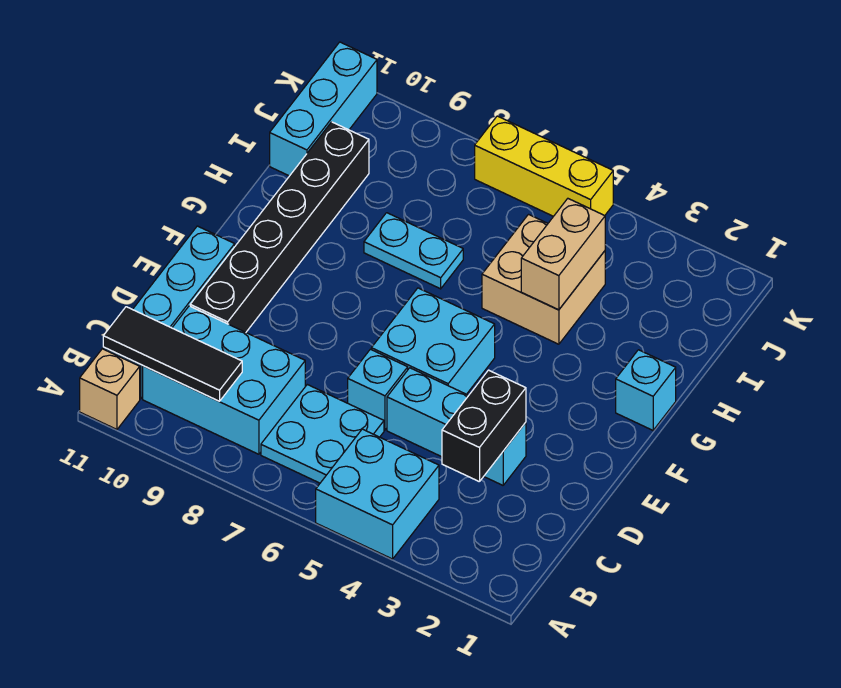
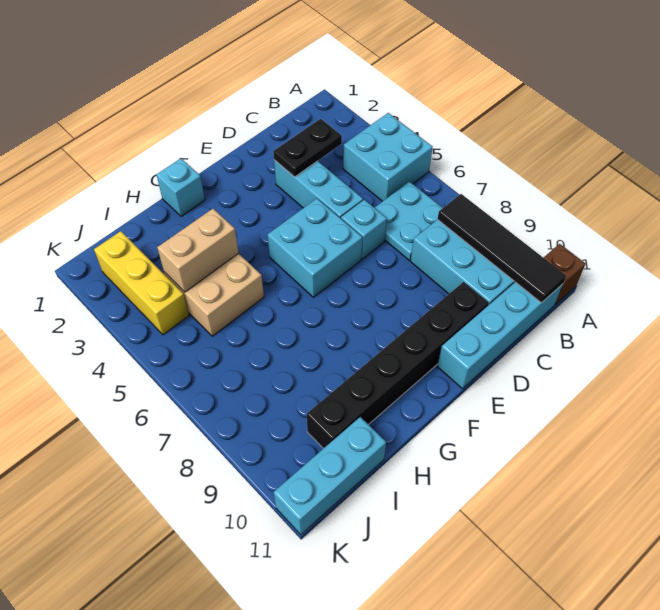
tan brick A11 level 1 -> brown brick A11 level 1
black tile B9:B11 level 2 -> black tile B8:B11 level 2
black brick C3:D3 level 2 -> black plate C3:D3 level 2
cyan plate H7:H8 level 1 -> none
yellow brick K5:K7 level 1 -> yellow brick J2:J4 level 1

